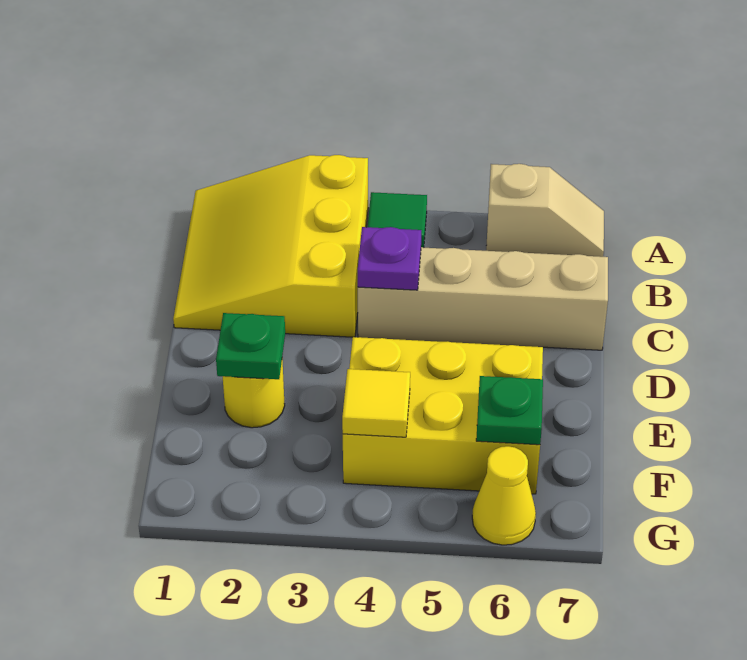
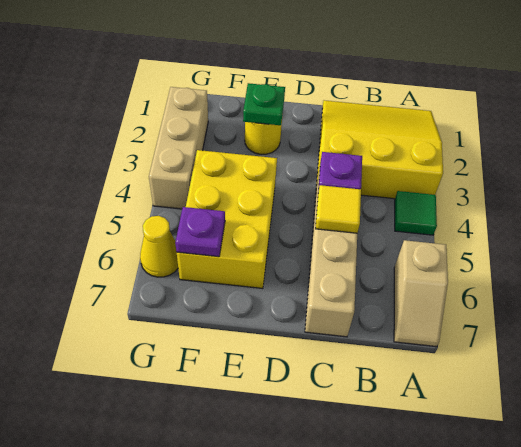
yellow tile F4 level 2 -> yellow tile C5 level 2
green plate F6 level 2 -> purple plate F6 level 2
none -> tan brick G2:G4 level 1

